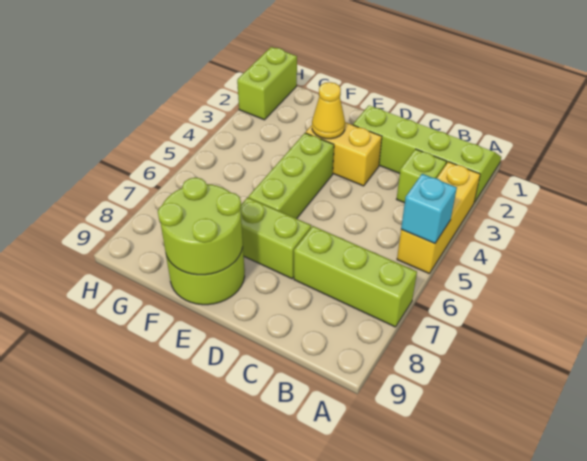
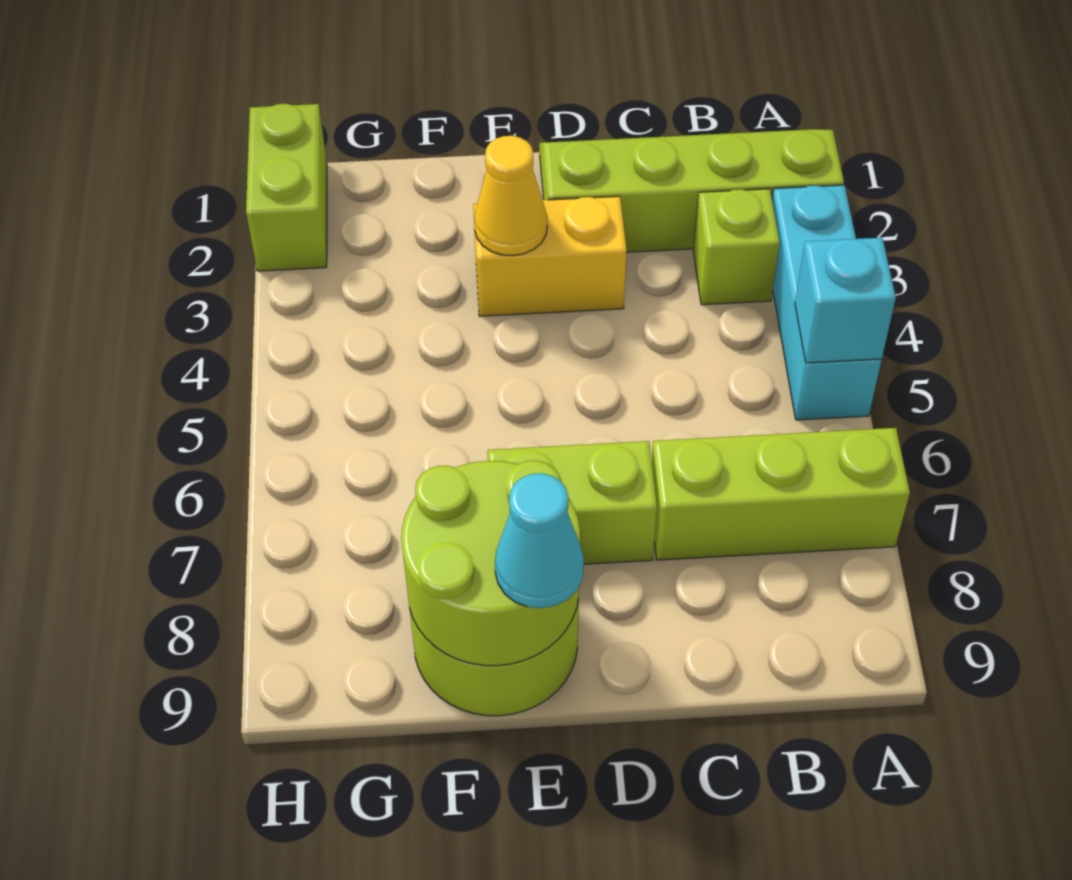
yellow brick A3:A5 level 1 -> cyan brick A3:A5 level 1
lime brick E4:E6 level 1 -> none
none -> cyan cone E9 level 3

